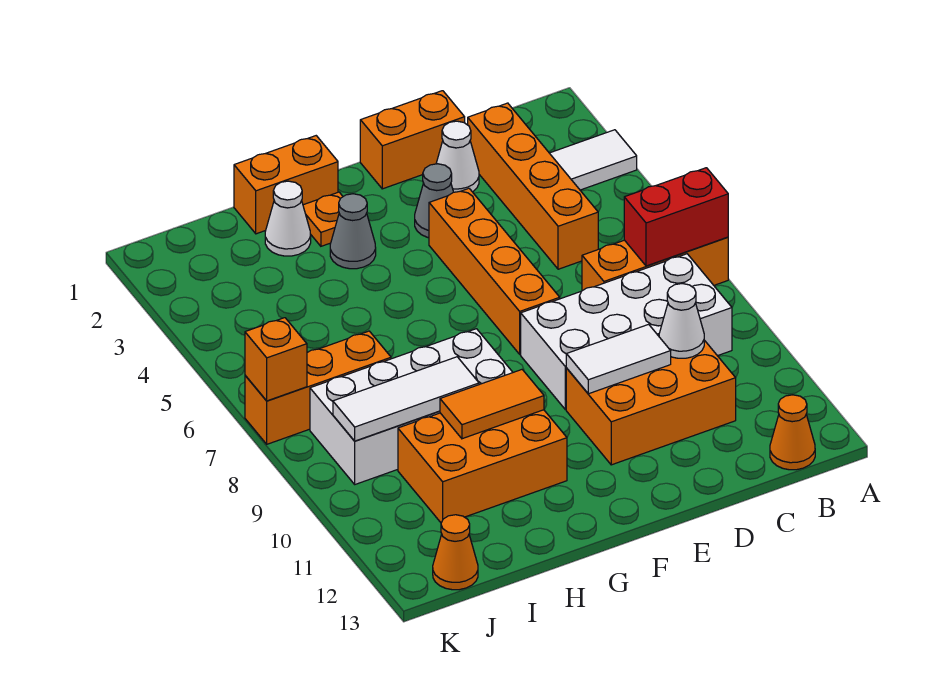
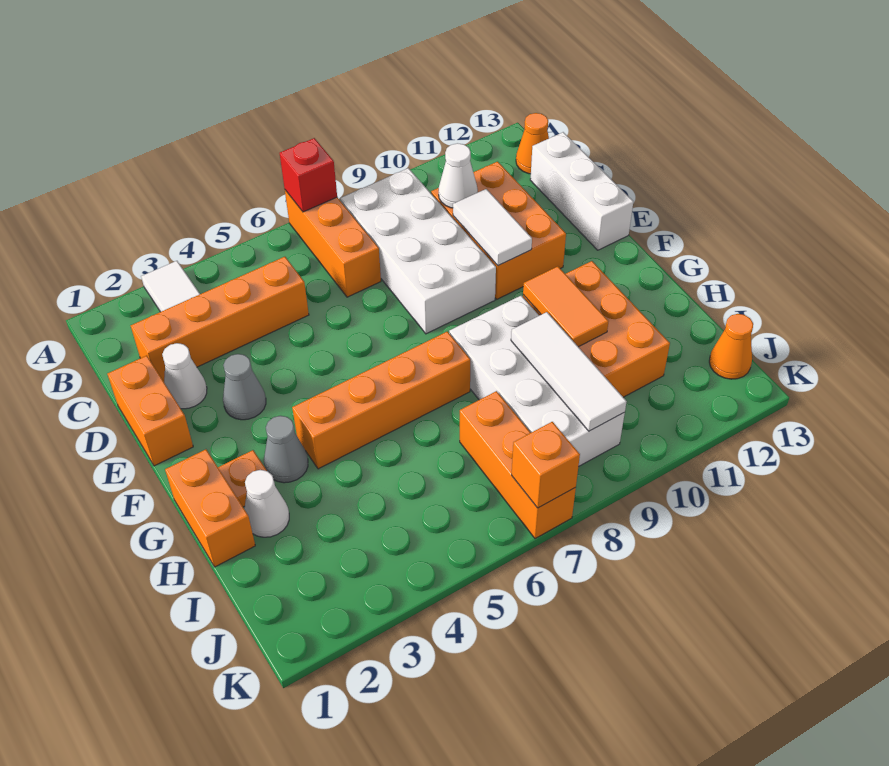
red brick A7:B7 level 2 -> red brick A7 level 2
none -> white brick C13:E13 level 1
orange brick E4:E7 level 1 -> orange brick G4:G7 level 1

